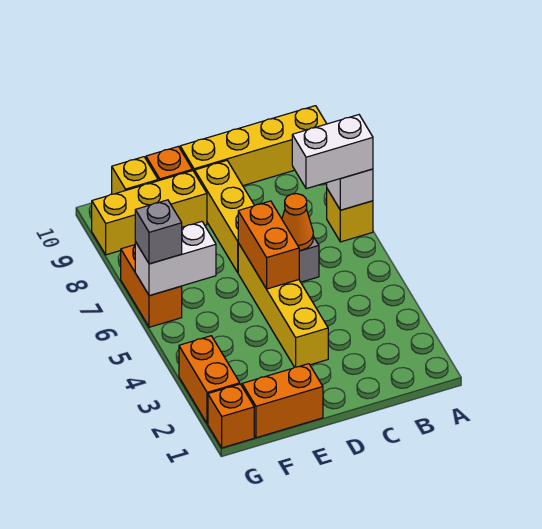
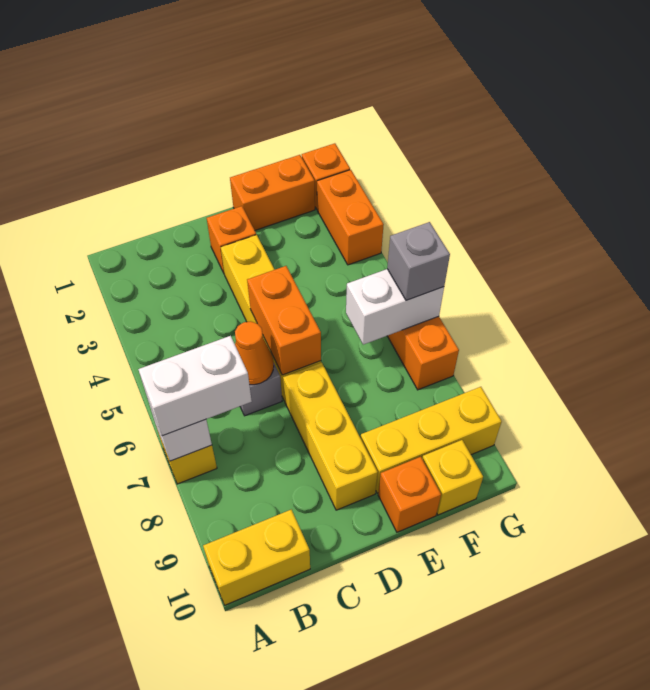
yellow brick A10:D10 level 1 -> yellow brick A10:B10 level 1
none -> orange brick D2 level 1

